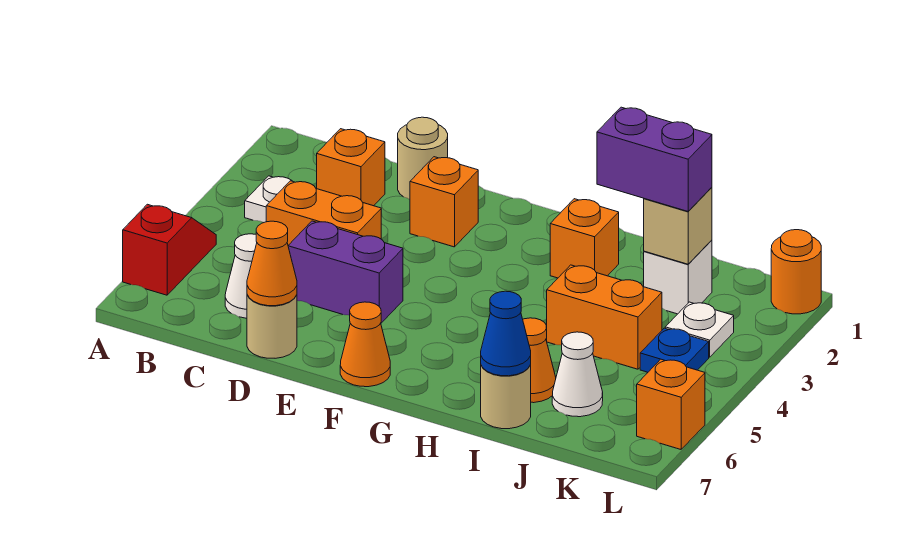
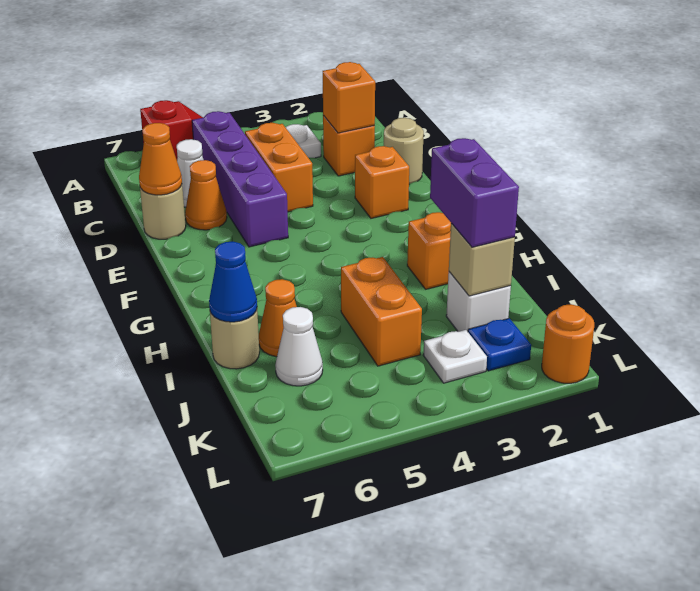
purple brick D5:E5 level 1 -> purple brick B5:E5 level 1
orange cone F7 level 1 -> orange cone D6 level 1
blue plate K4 level 1 -> blue plate K2 level 1
orange brick L6 level 1 -> orange brick C2 level 2

